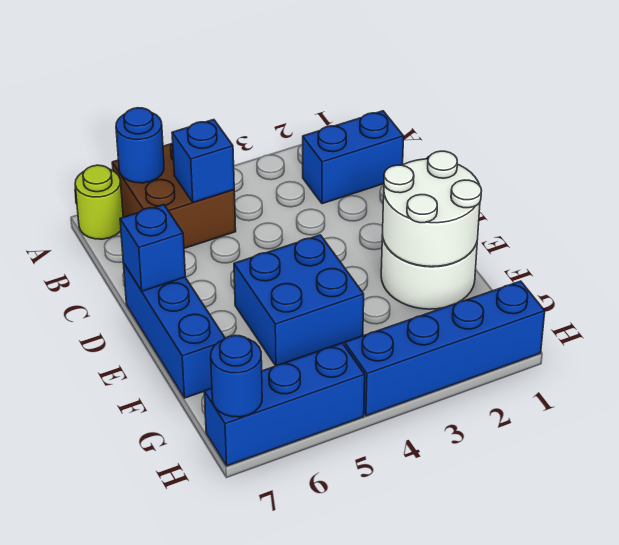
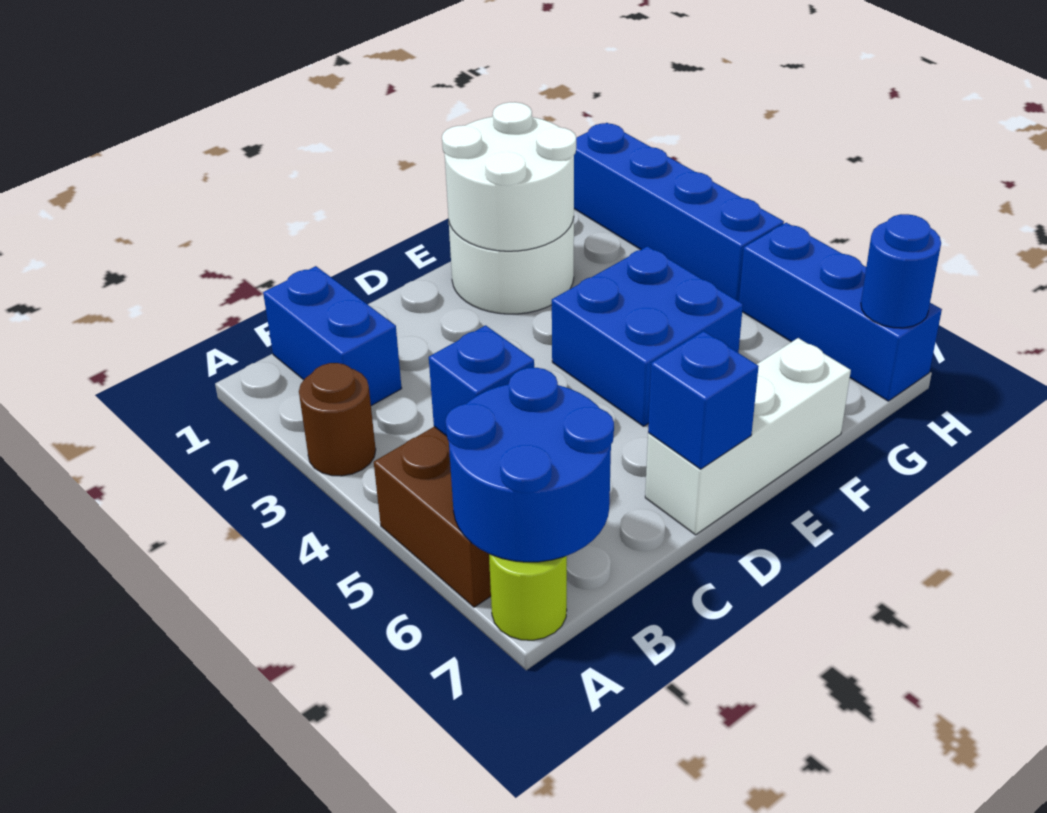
none -> brown round brick A3 level 1
blue round brick A6 level 2 -> blue round brick A6:B7 level 2
blue brick D7:F7 level 1 -> white brick D7:F7 level 1

